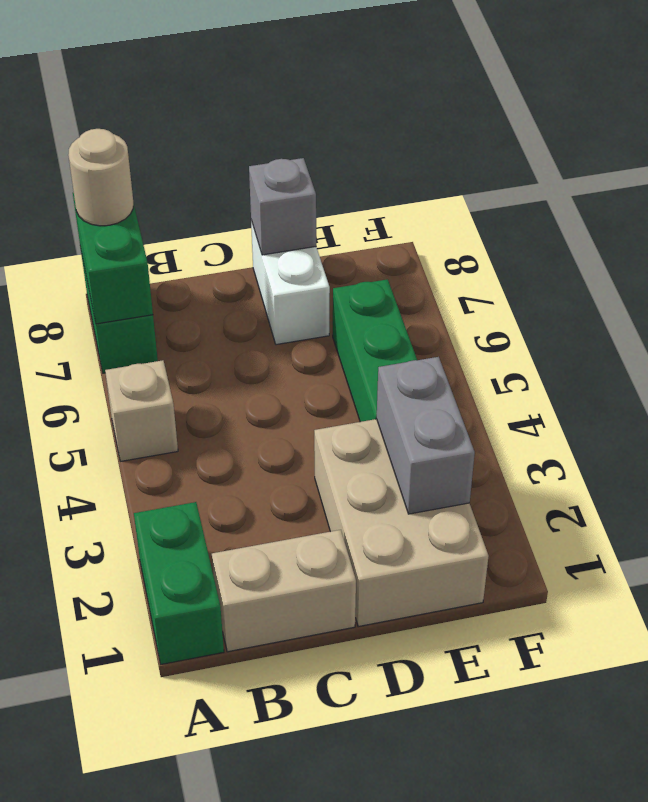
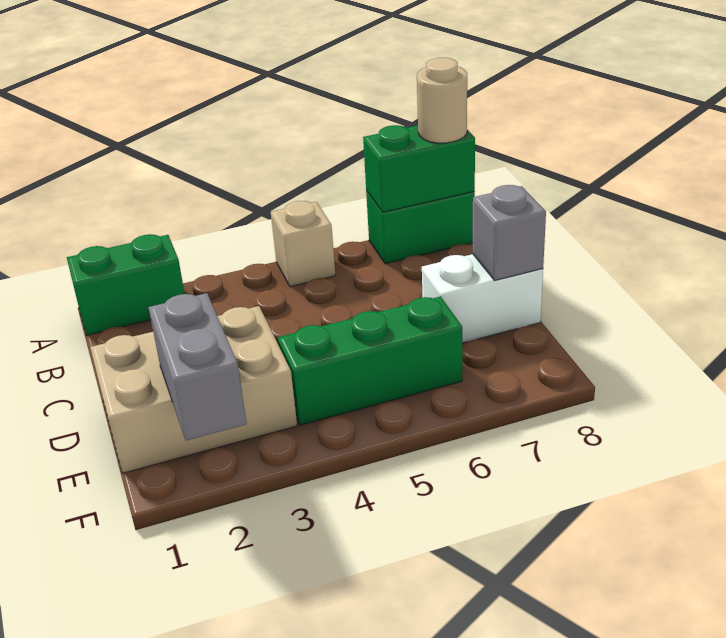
tan brick B1:C1 level 1 -> none
grey brick E2:E3 level 2 -> grey brick E2:F2 level 2

